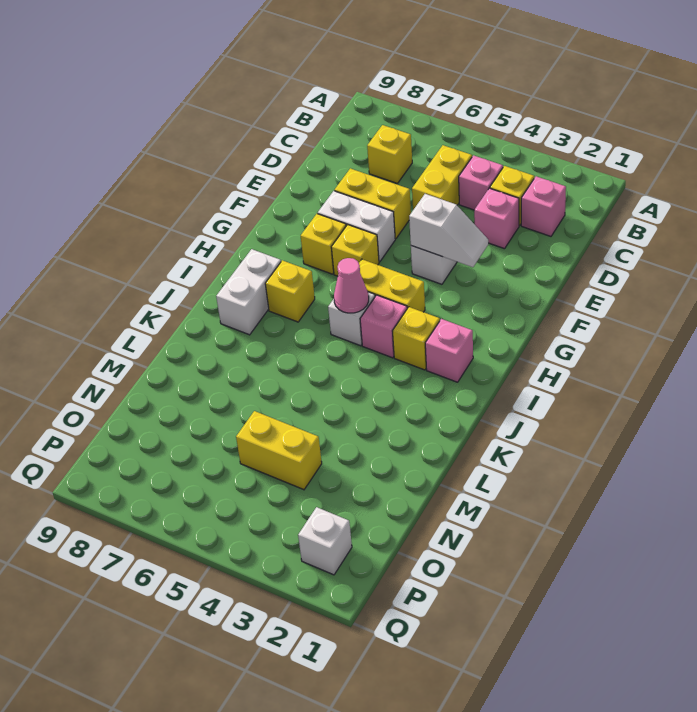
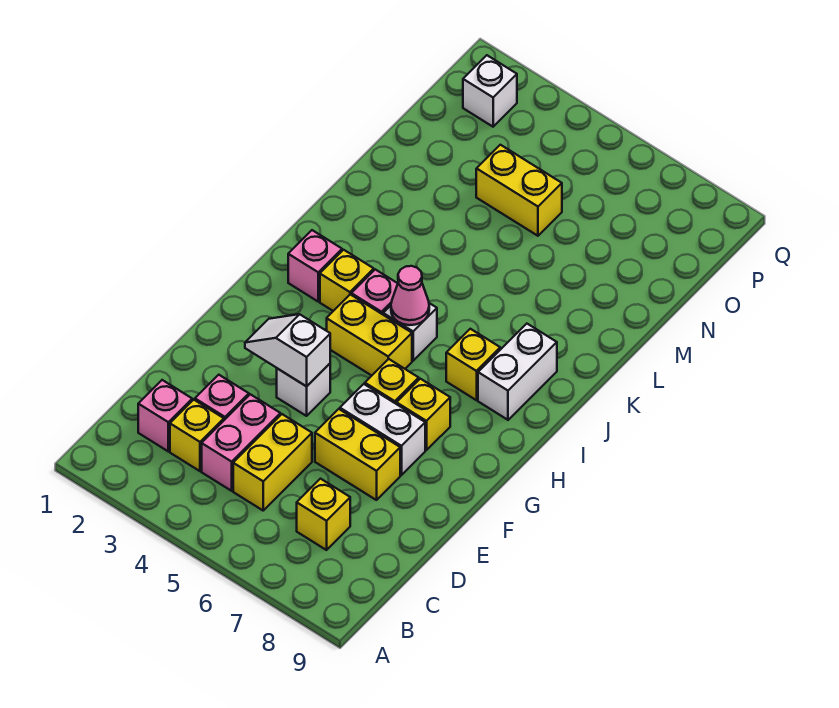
pink brick C4 level 1 -> pink brick C4:D4 level 1

